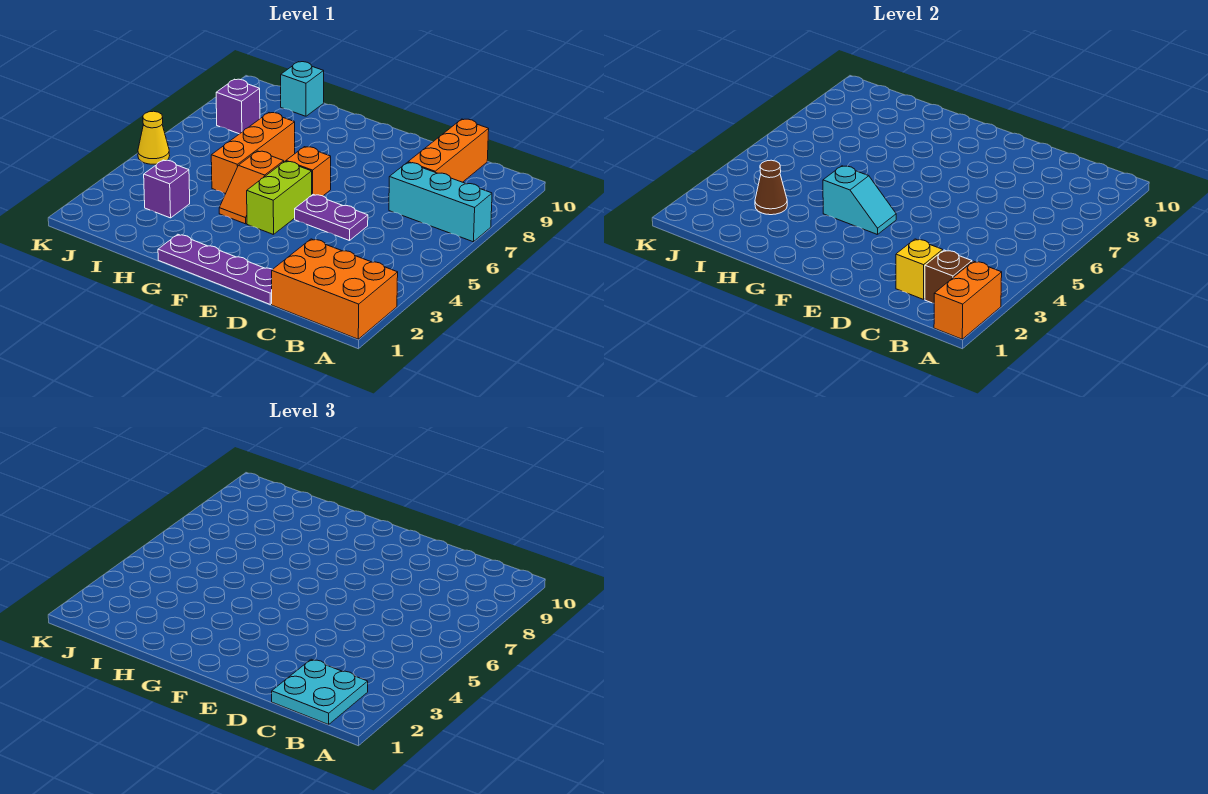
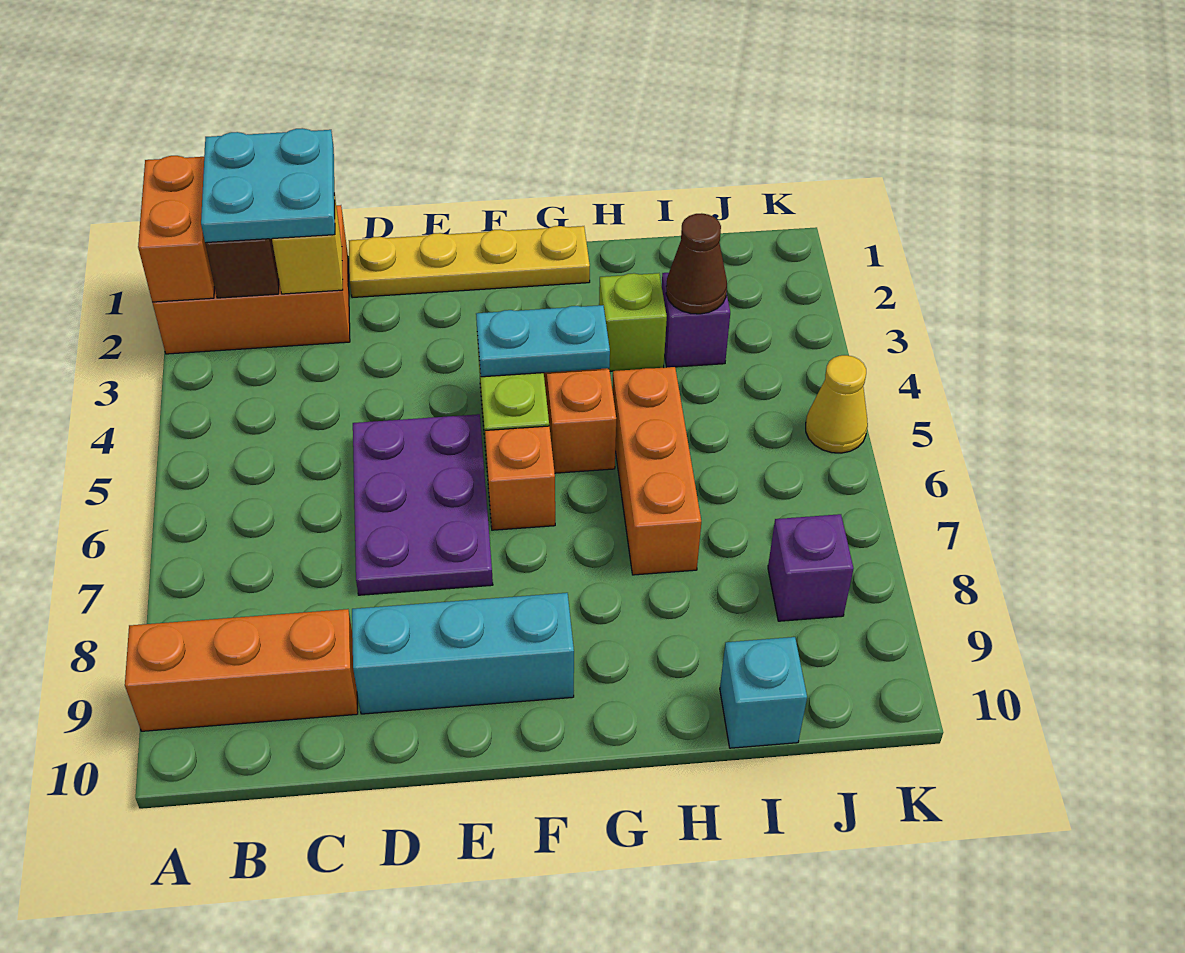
cyan brick A7:C7 level 1 -> cyan brick D9:F9 level 1
orange brick C8:C10 level 1 -> orange brick A9:C9 level 1
purple plate D1:G1 level 1 -> yellow plate D1:G1 level 1
purple plate D5:E5 level 1 -> purple plate D5:E7 level 1
cyan slope F4:G4 level 2 top G -> cyan plate F4:G4 level 2
none -> lime brick H3 level 1

